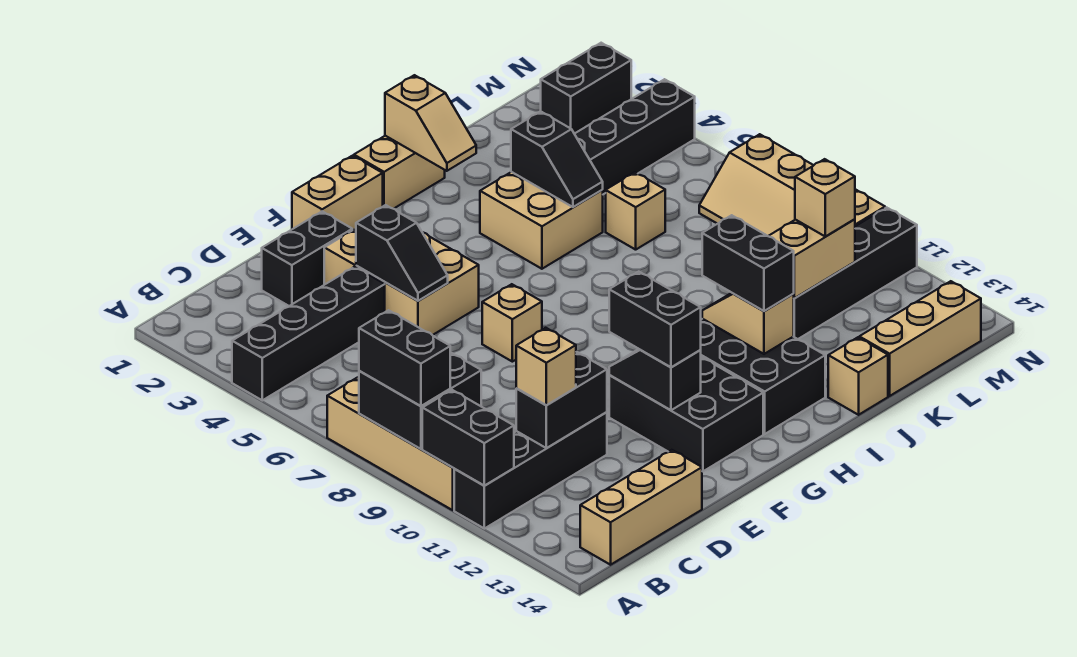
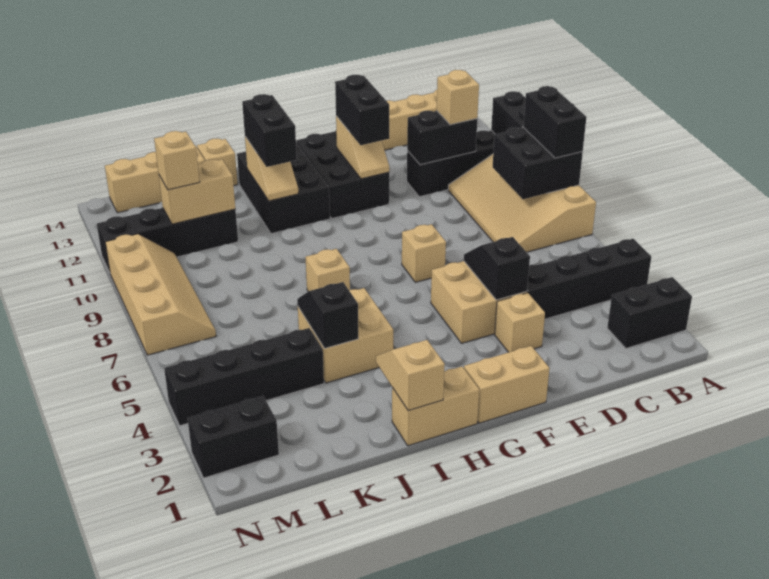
black brick D2:E2 level 1 -> black brick A2:B2 level 1
black slope F11:F12 level 2 top 12 -> tan slope F11:F12 level 2 top 12
tan brick K6 level 1 -> tan brick I7 level 1

